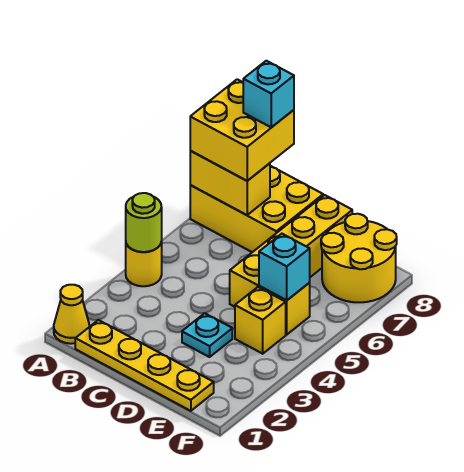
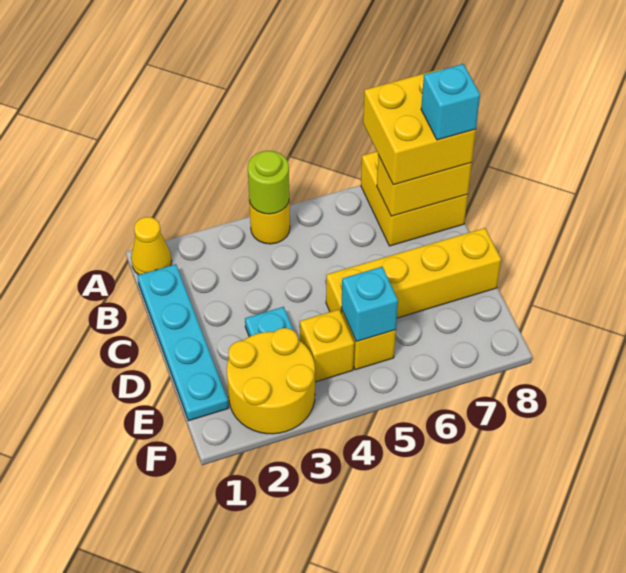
yellow brick A7:C8 level 1 -> yellow brick A7:B8 level 1
yellow brick A7:B7 level 2 -> yellow brick B7:B8 level 2
yellow plate B1:E1 level 1 -> cyan plate B1:E1 level 1
yellow round brick E7:F8 level 1 -> yellow round brick E2:F3 level 1

